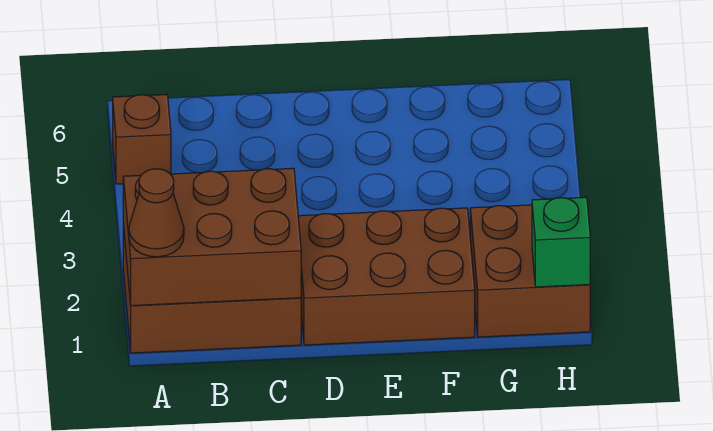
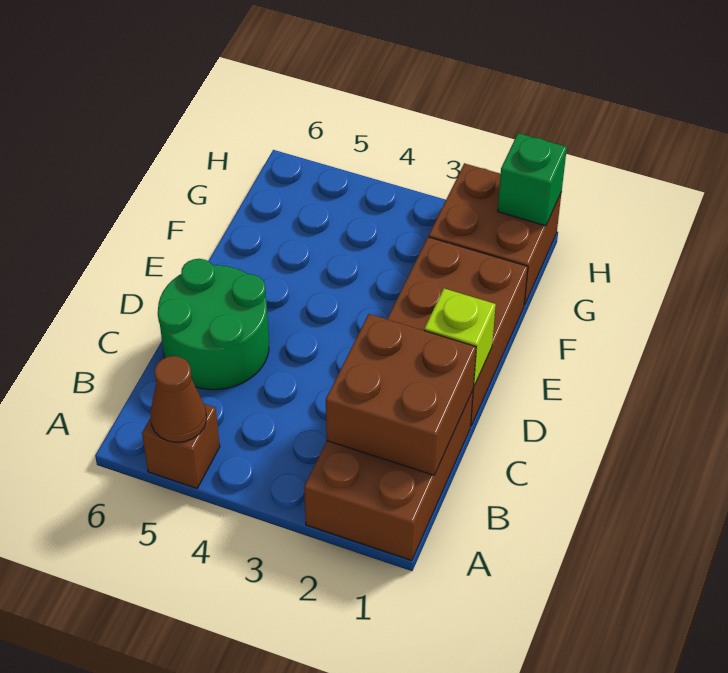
brown brick A1:C2 level 2 -> brown brick B1:C2 level 2
brown cone A1 level 3 -> brown cone A5 level 2
none -> green round brick C5:D6 level 1
none -> lime brick D1 level 2

